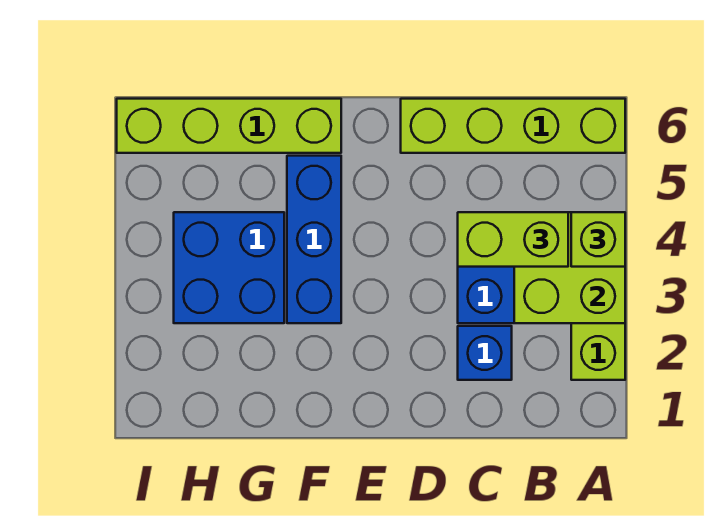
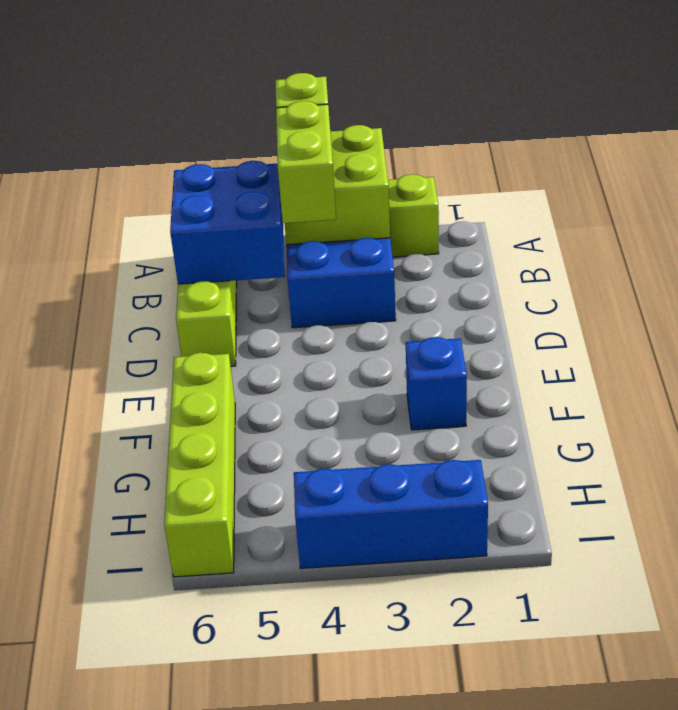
blue brick C2 level 1 -> blue brick F2 level 1
blue brick F3:F5 level 1 -> blue brick I2:I4 level 1
blue brick G3:H4 level 1 -> blue brick B5:C6 level 2

